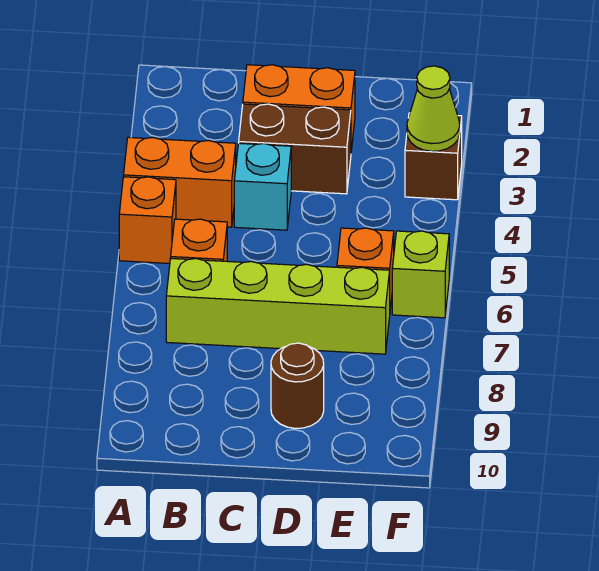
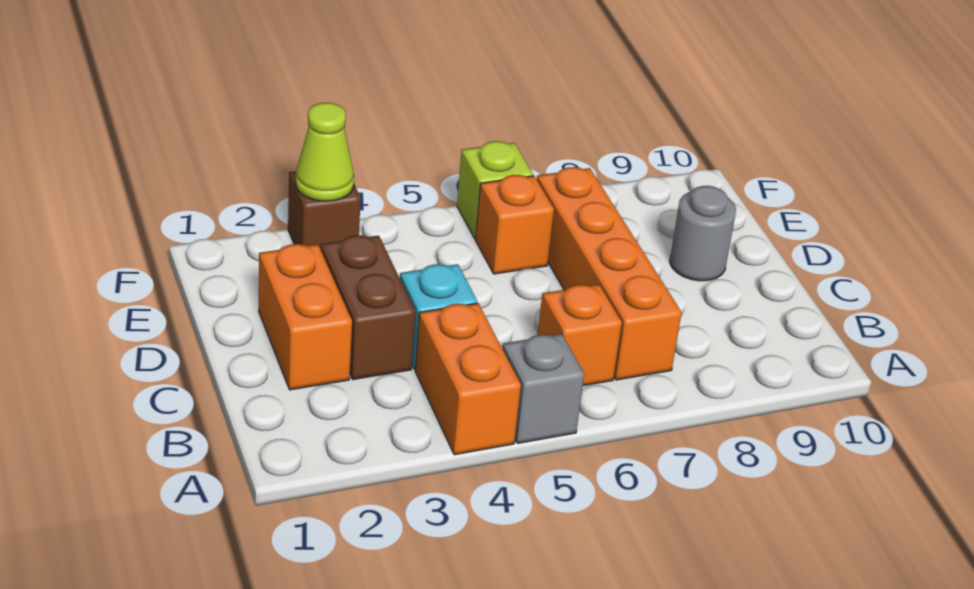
orange brick A5 level 1 -> grey brick A5 level 1
lime brick B7:E7 level 1 -> orange brick B7:E7 level 1
brown round brick D9 level 1 -> grey round brick D9 level 1

